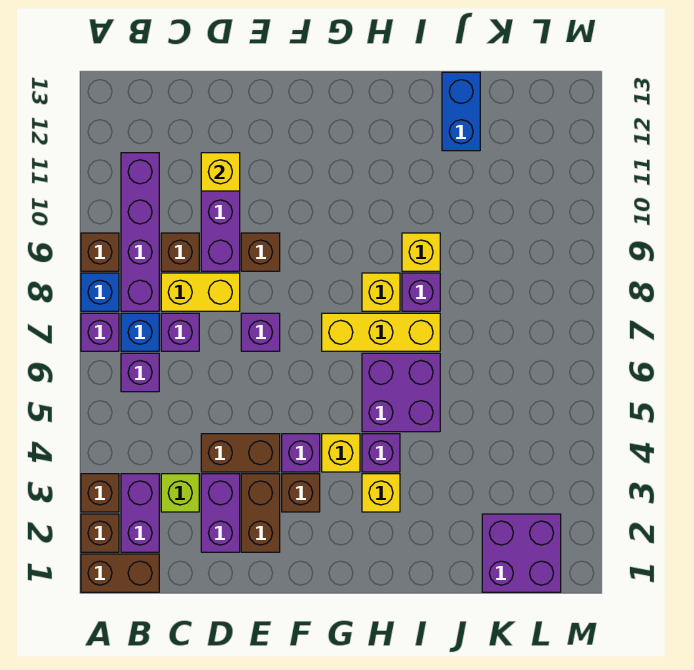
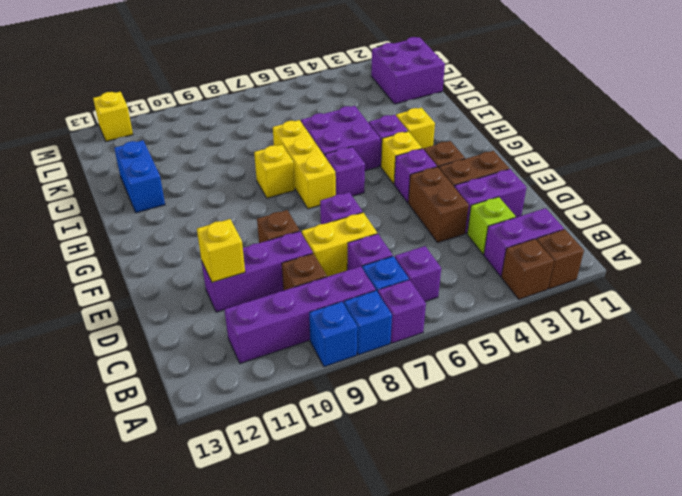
brown brick A1:B1 level 1 -> none
brown brick A9 level 1 -> blue brick A9 level 1
yellow brick C8:D8 level 1 -> yellow brick D7:D8 level 1
purple brick I8 level 1 -> purple brick G6 level 1
yellow brick I9 level 1 -> yellow brick M12 level 1
blue brick J12:J13 level 1 -> blue brick I12:J12 level 1

